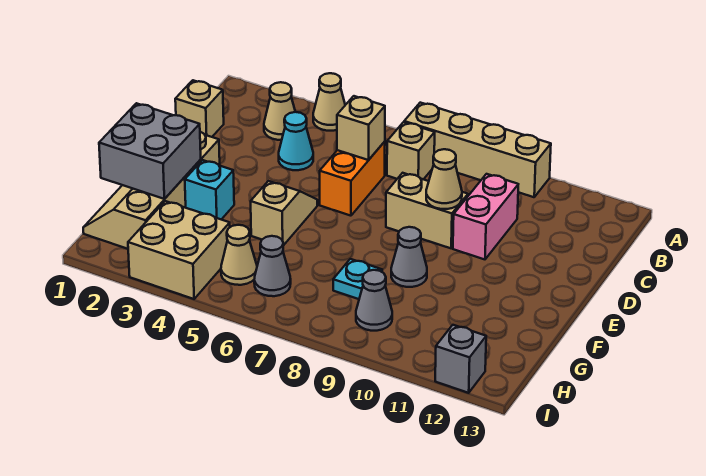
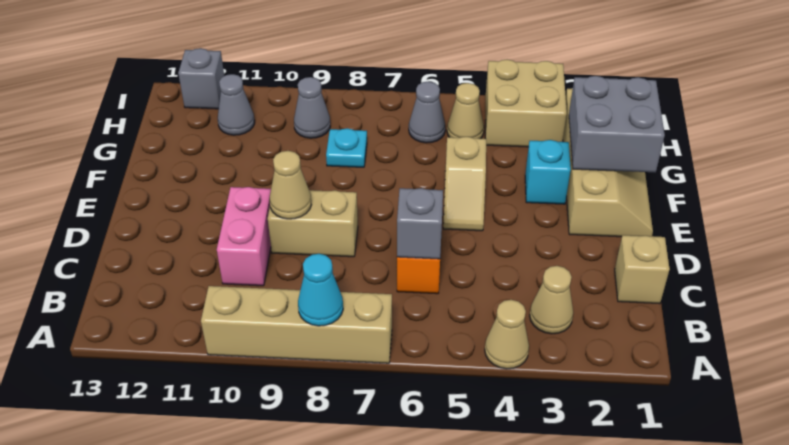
tan brick B7 level 1 -> none
cyan cone C4 level 1 -> cyan cone A8 level 2
tan brick C6 level 2 -> grey brick C6 level 2
grey cone F9 level 1 -> grey cone H11 level 1

